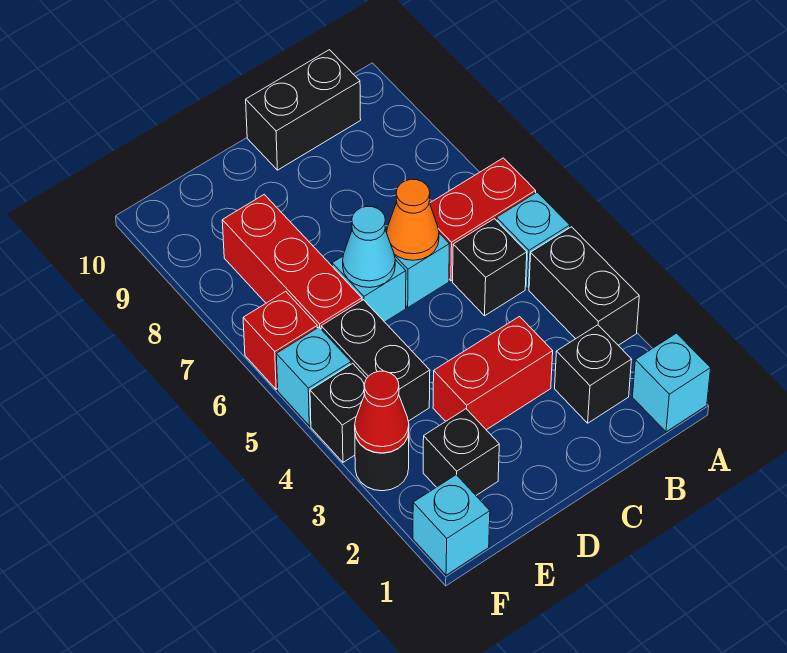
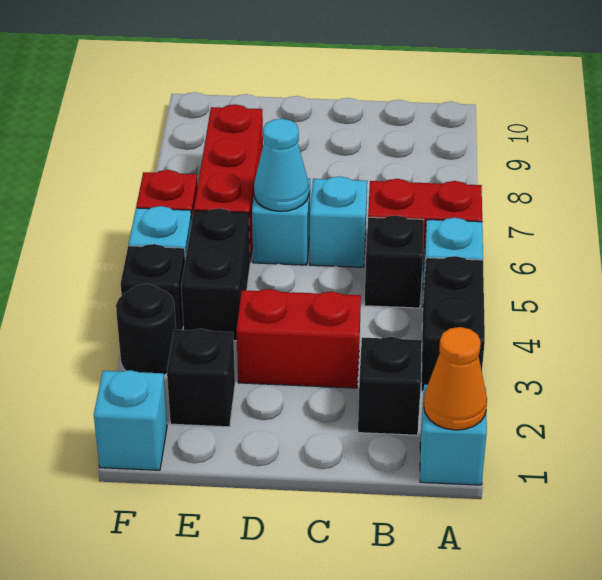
black brick B10:C10 level 1 -> none
orange cone C6 level 2 -> orange cone A1 level 2
red cone F3 level 2 -> none

